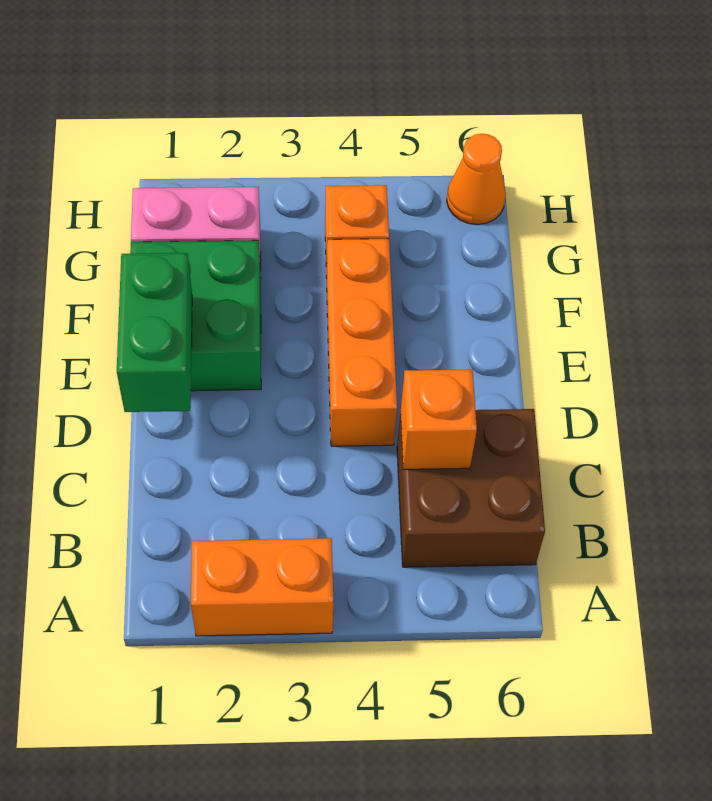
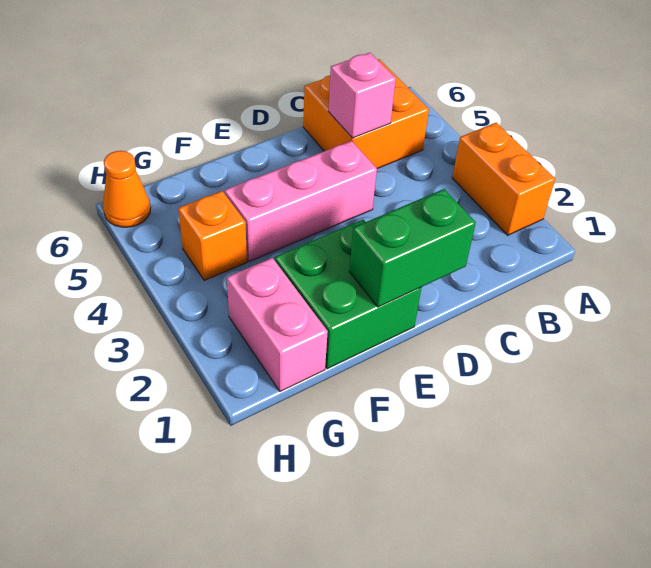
brown brick B5:C6 level 1 -> orange brick B5:C6 level 1
orange brick C5 level 2 -> pink brick C5 level 2
orange brick D4:F4 level 1 -> pink brick D4:F4 level 1

